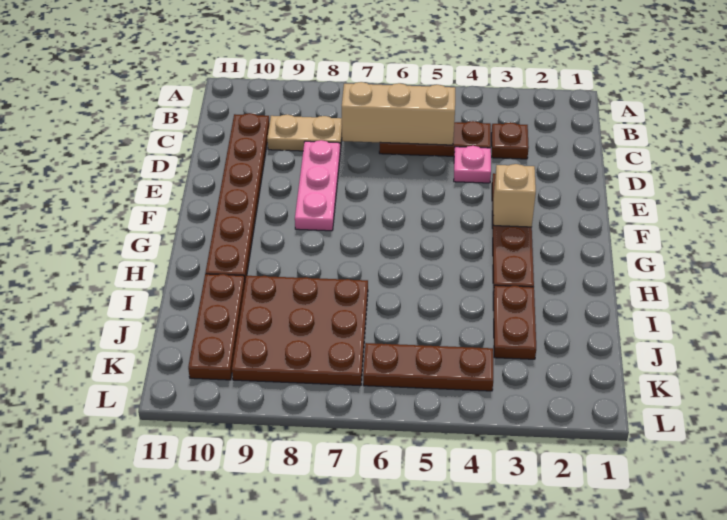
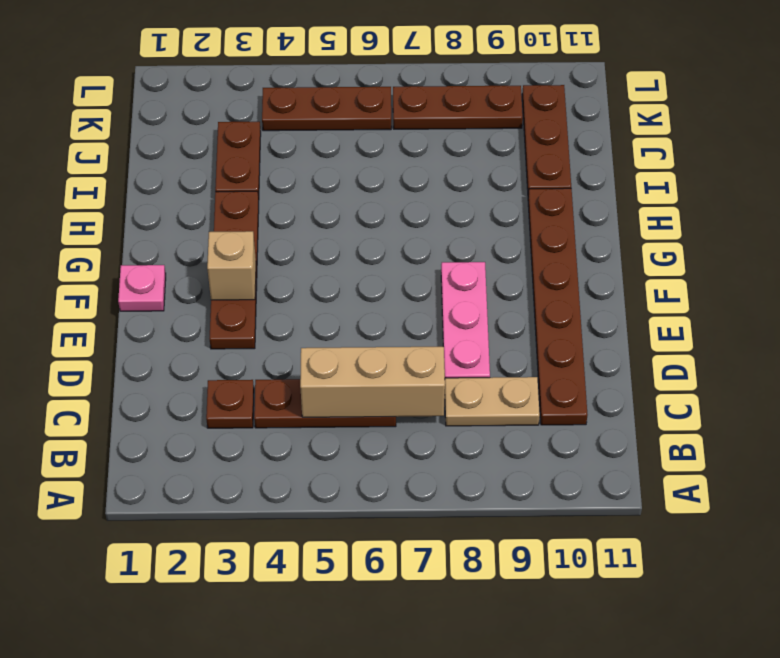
pink plate D4 level 1 -> pink plate F1 level 1
brown plate I7:K9 level 1 -> brown plate K7:K9 level 1

